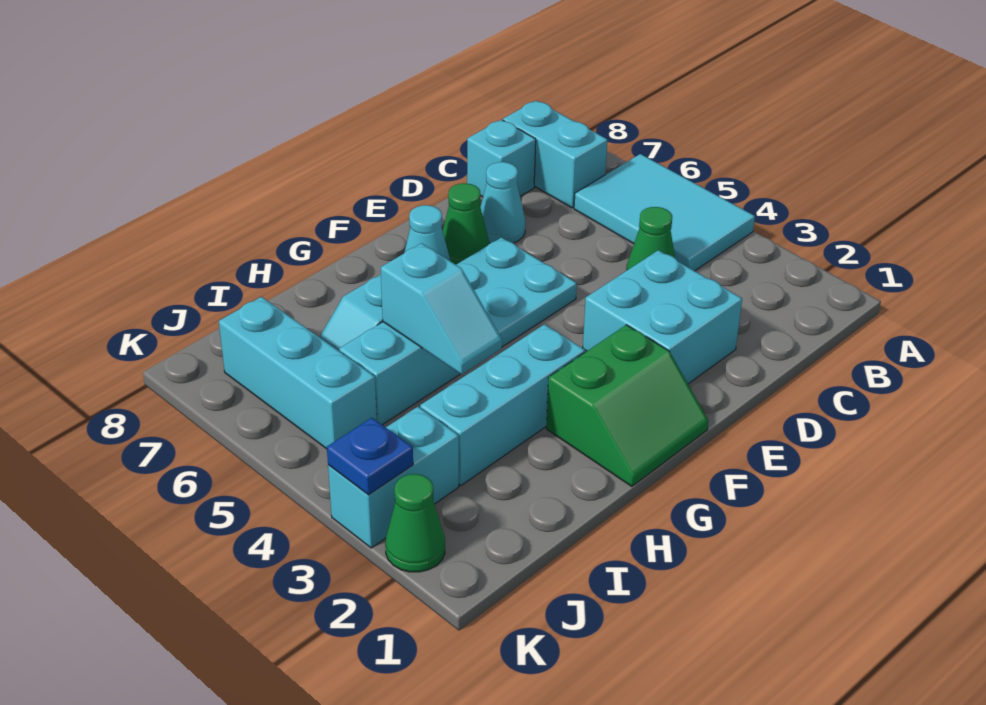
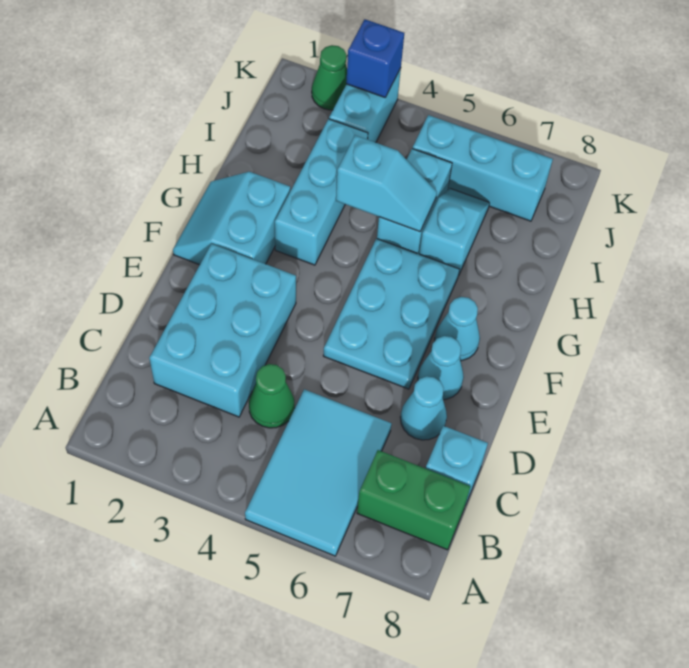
cyan tile A4:B6 level 1 -> cyan tile A5:C6 level 1
cyan brick B7:B8 level 1 -> green brick B7:B8 level 1
cyan brick D2:E3 level 1 -> cyan brick C2:E3 level 1
green cone E7 level 1 -> cyan cone E7 level 1
green slope F1:G2 level 1 top 2 -> cyan slope F1:G2 level 1 top 2
cyan slope H4:H5 level 2 top 5 -> cyan slope H4:H5 level 2 top 4
blue plate K3 level 2 -> blue brick K3 level 2

